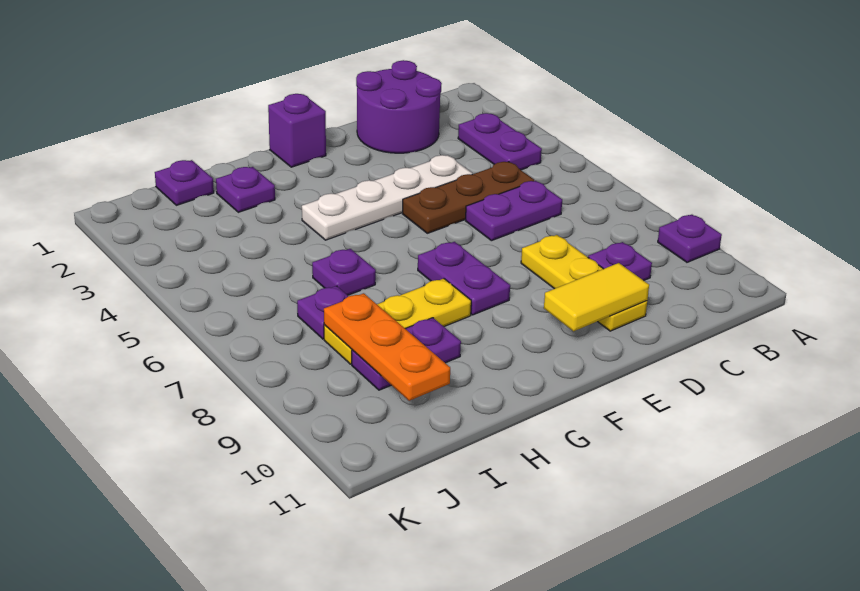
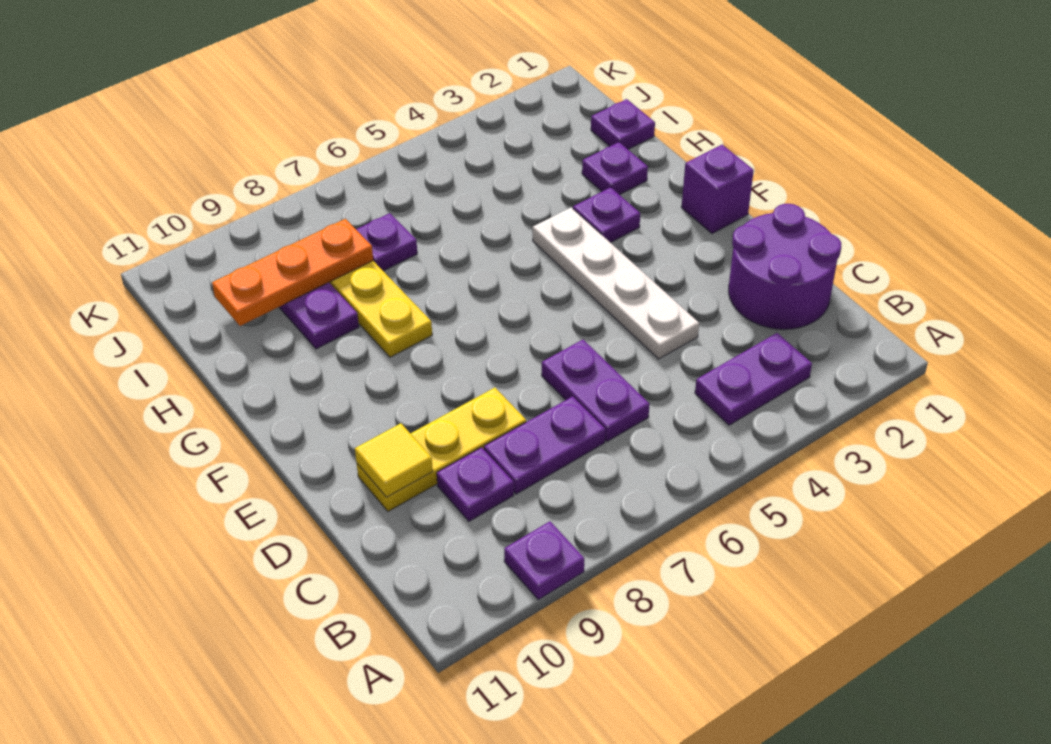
brown plate C5:E5 level 1 -> none
yellow tile D10:E10 level 2 -> yellow tile D10 level 2
purple plate F7:F8 level 1 -> purple plate C7:C8 level 1
purple plate H6 level 1 -> purple plate G3 level 1

